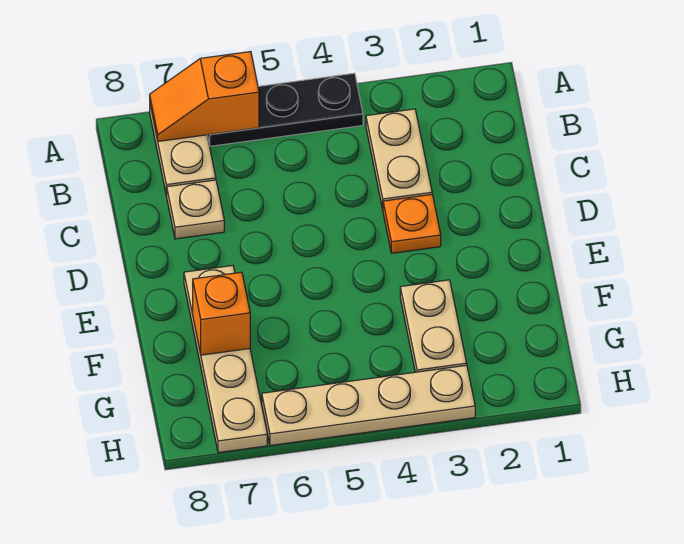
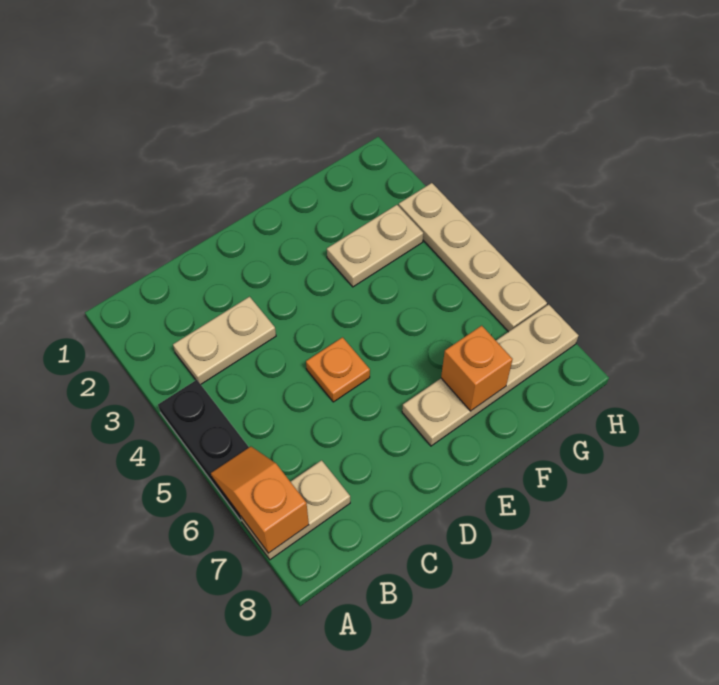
orange slope A6:A7 level 2 top 6 -> orange slope A6:A7 level 2 top 7
tan plate C7 level 1 -> none
orange plate D3 level 1 -> orange plate D5 level 1

